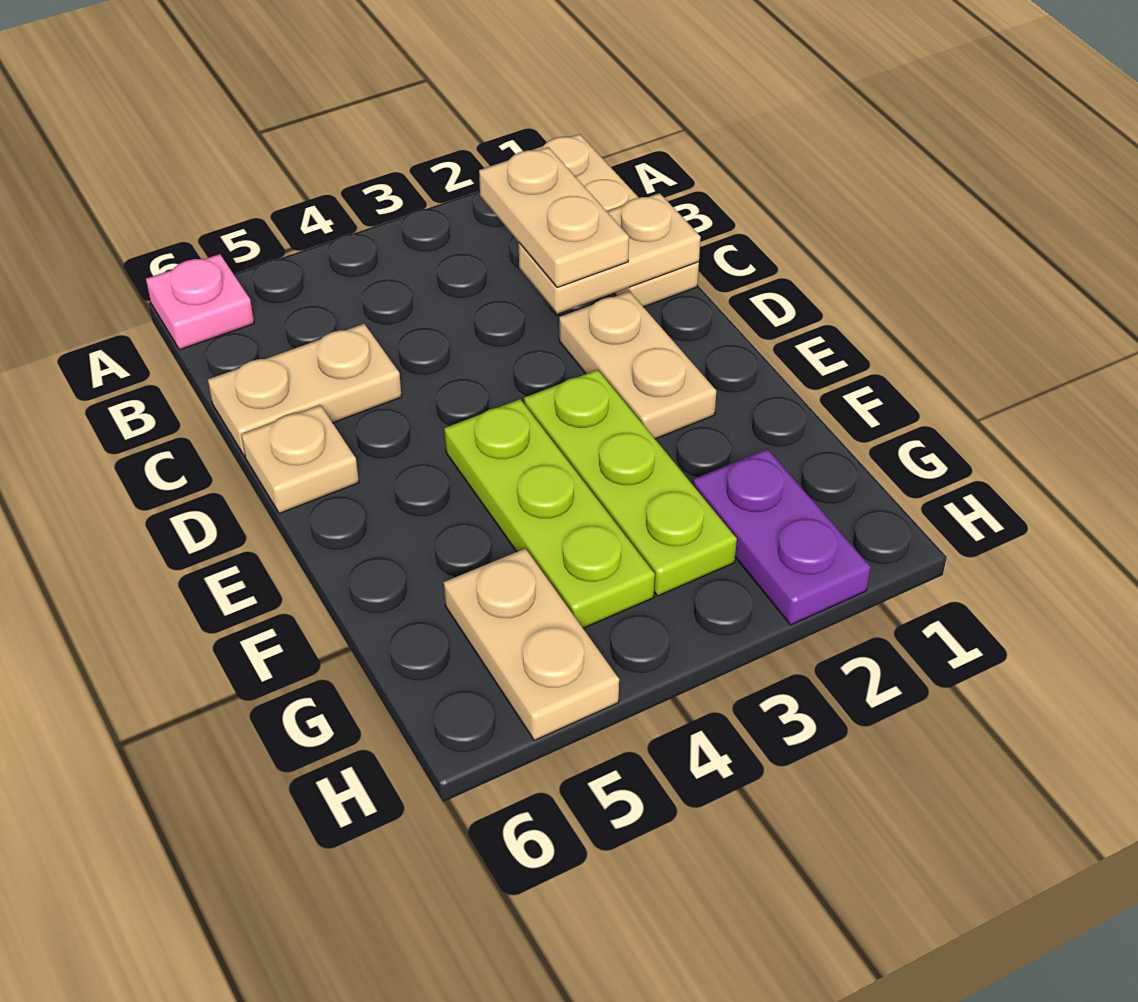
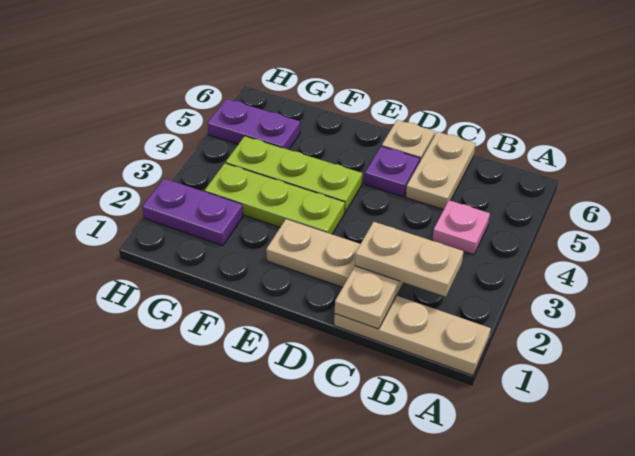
pink plate A6 level 1 -> pink plate B4 level 1
none -> purple plate D5 level 1
tan plate G5:H5 level 1 -> purple plate G5:H5 level 1

